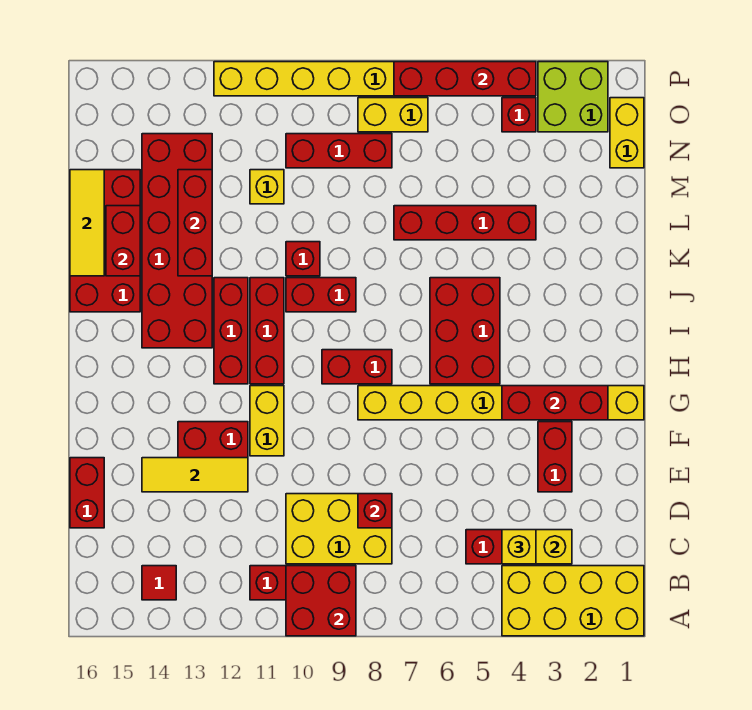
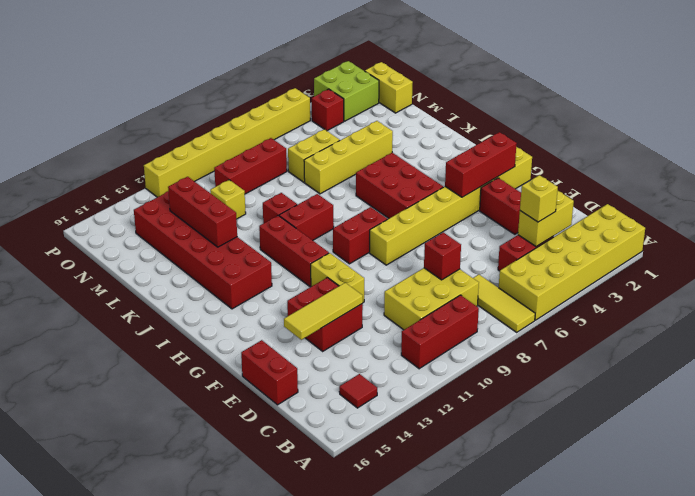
yellow brick A1:B4 level 1 -> yellow brick A1:B6 level 1
red brick A9:B10 level 2 -> none
red brick H12:J12 level 1 -> none
red brick J15:M16 level 1 -> none
red brick K15:L15 level 2 -> none
yellow tile K16:M16 level 2 -> yellow tile A7:C7 level 1
red brick L4:L7 level 1 -> yellow brick L4:L7 level 1
yellow brick O7:O8 level 1 -> yellow brick M6:M7 level 1
red brick P4:P7 level 2 -> none

